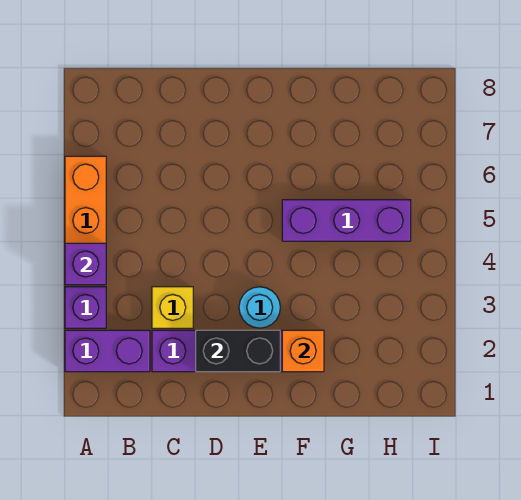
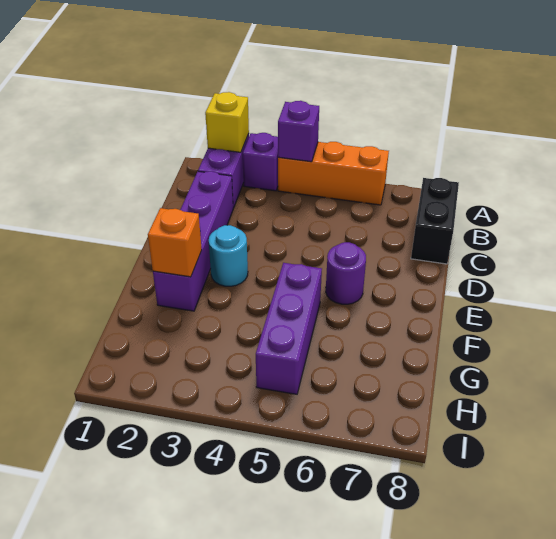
yellow brick C3 level 1 -> yellow brick A2 level 2
black brick D2:E2 level 2 -> black brick B8:C8 level 1
none -> purple round brick E6 level 1

